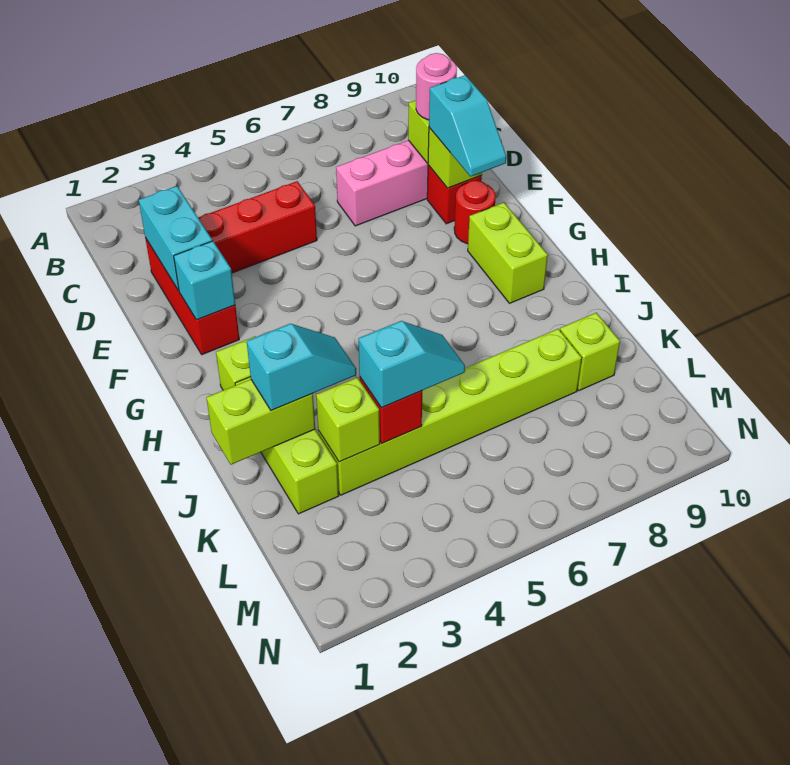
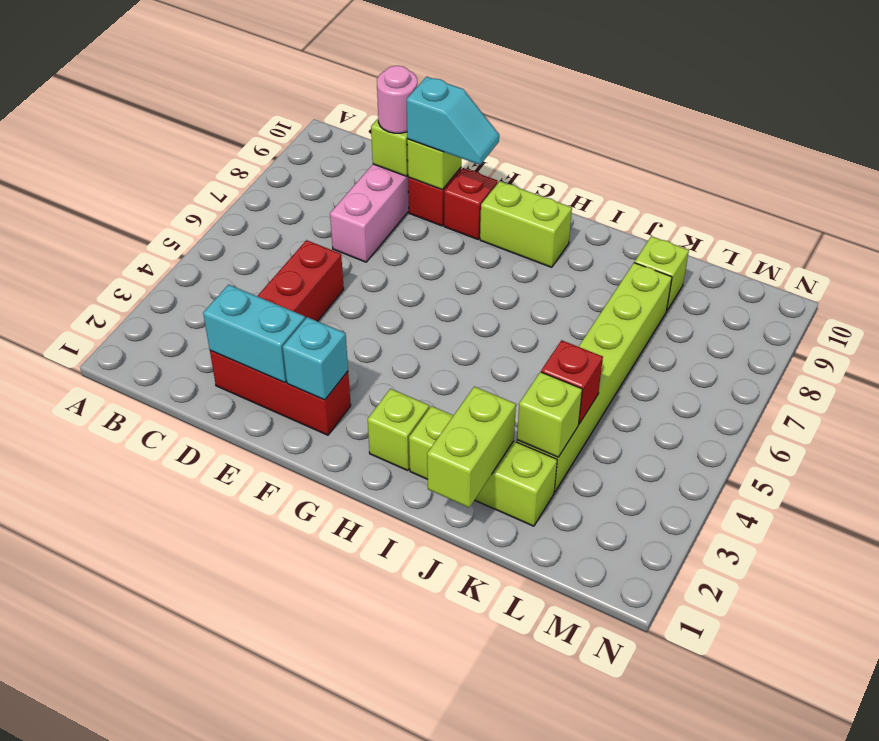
red round brick F9 level 1 -> red brick F9 level 1
cyan slope J2:J3 level 3 top 2 -> none
cyan slope K4:K5 level 3 top 4 -> none

